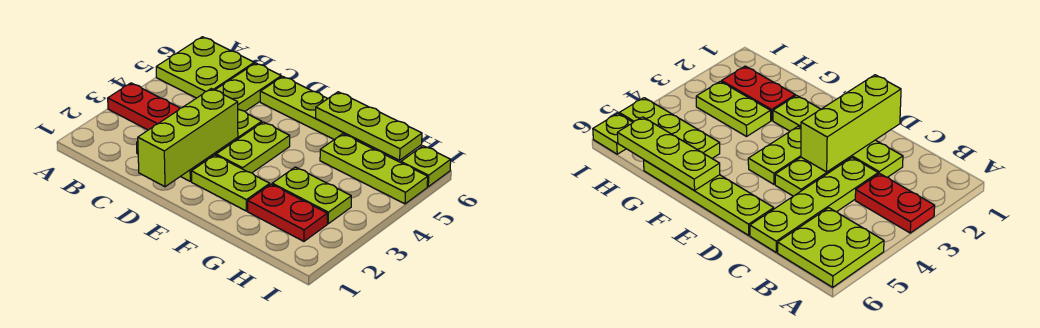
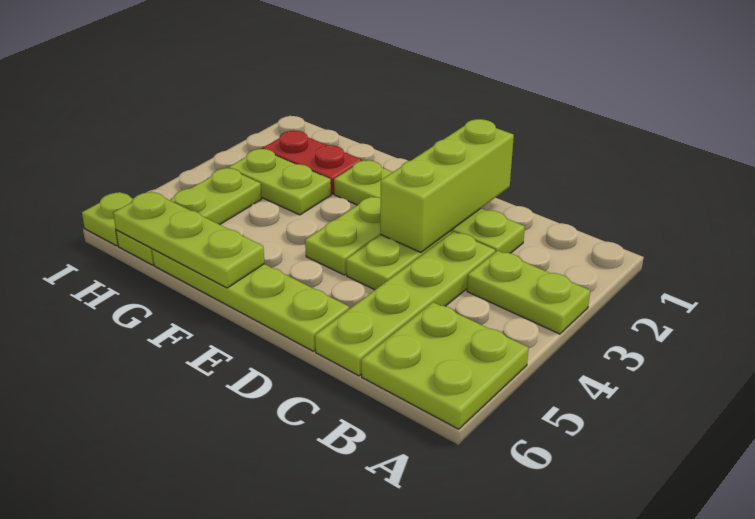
red plate A3:B3 level 1 -> lime plate A3:B3 level 1
lime plate G5:I5 level 1 -> lime plate H4:H6 level 1

